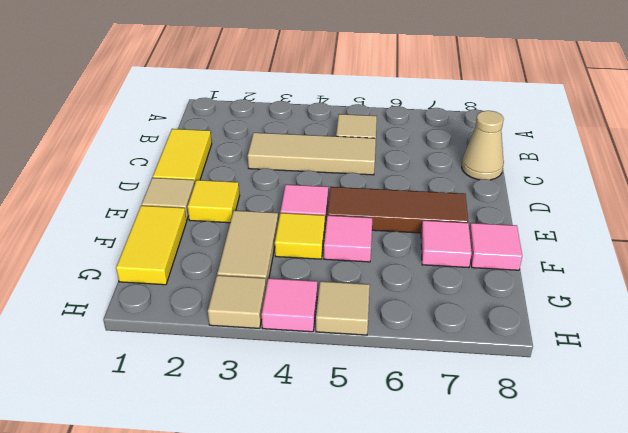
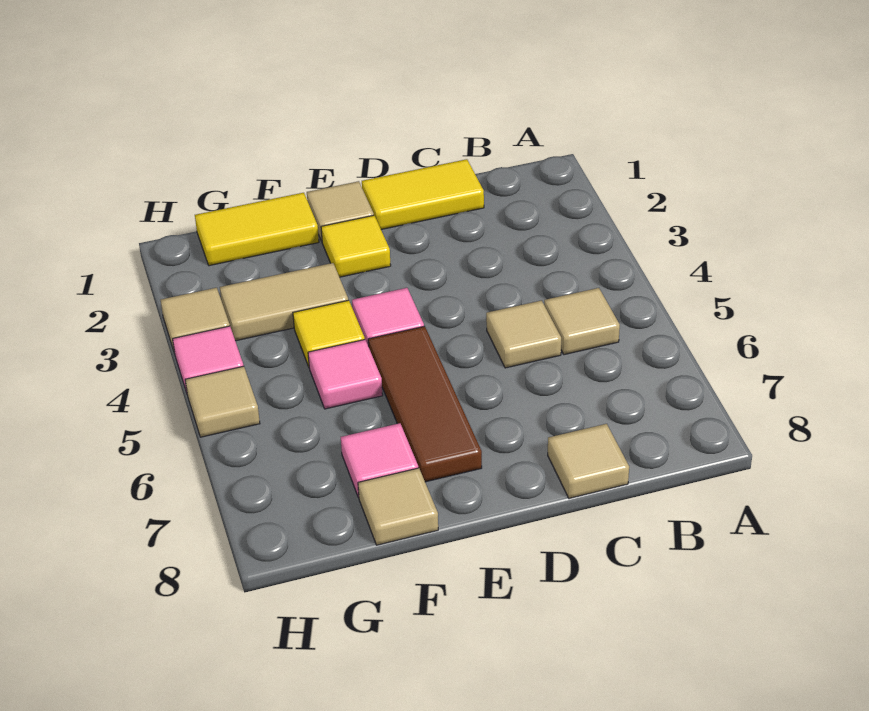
tan tile C3:C5 level 1 -> tan tile C5 level 1
tan cone C8 level 1 -> tan tile C8 level 1
pink tile F8 level 1 -> tan tile F8 level 1

